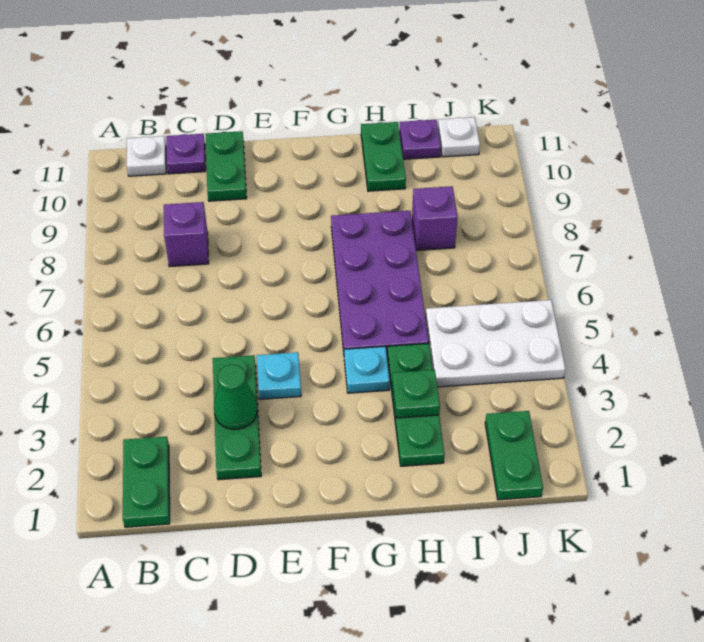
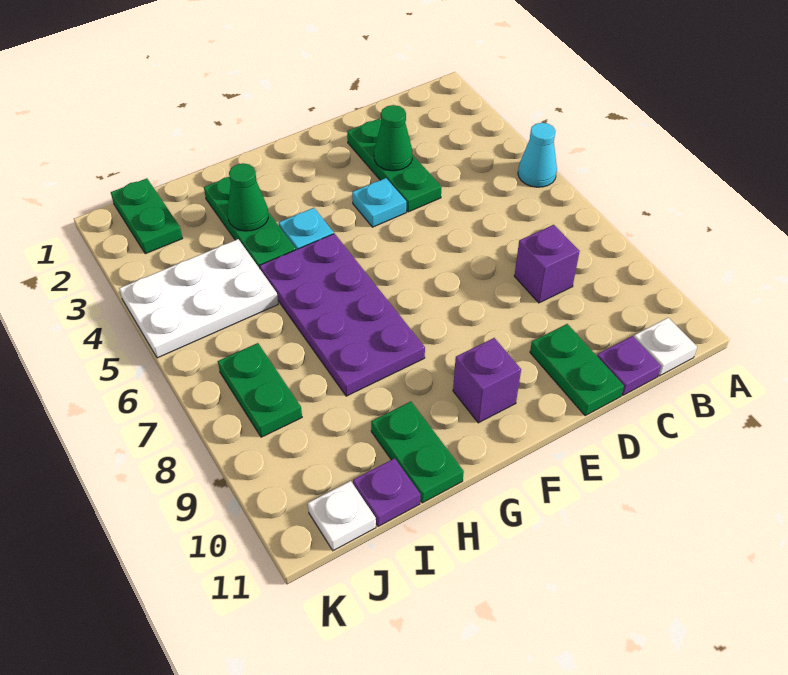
none -> cyan cone A5 level 1
green plate B1:B2 level 1 -> green plate J7:J8 level 1
green plate H3 level 2 -> green cone H3 level 2
purple brick I8 level 1 -> purple brick F10 level 1

